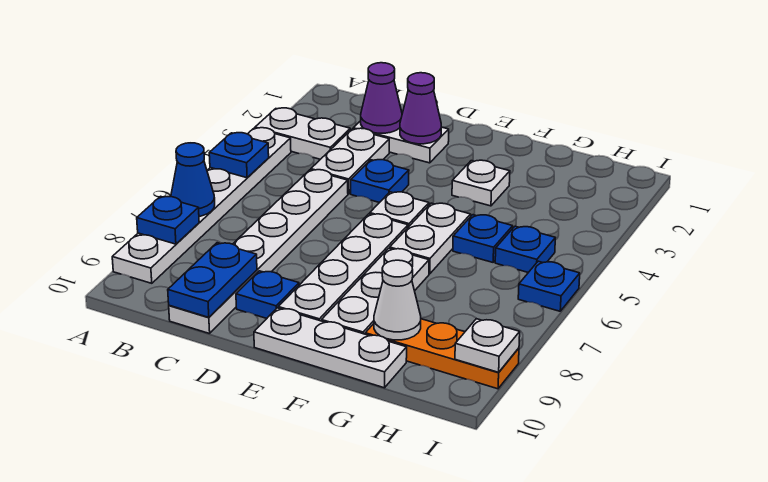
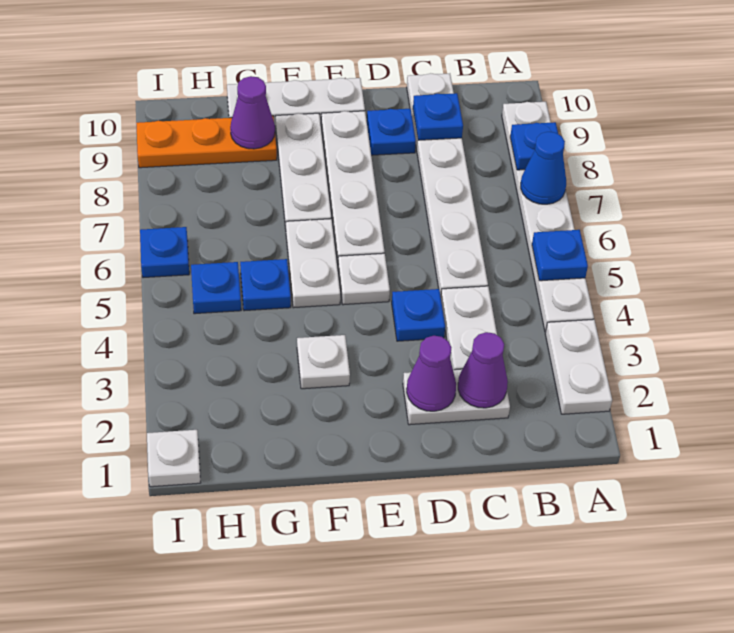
white plate A3:B3 level 1 -> white plate A2:A3 level 1
blue plate C9:C10 level 2 -> blue plate C9 level 2
white cone G9 level 2 -> purple cone G9 level 2
white plate I9 level 2 -> white plate I1 level 1

